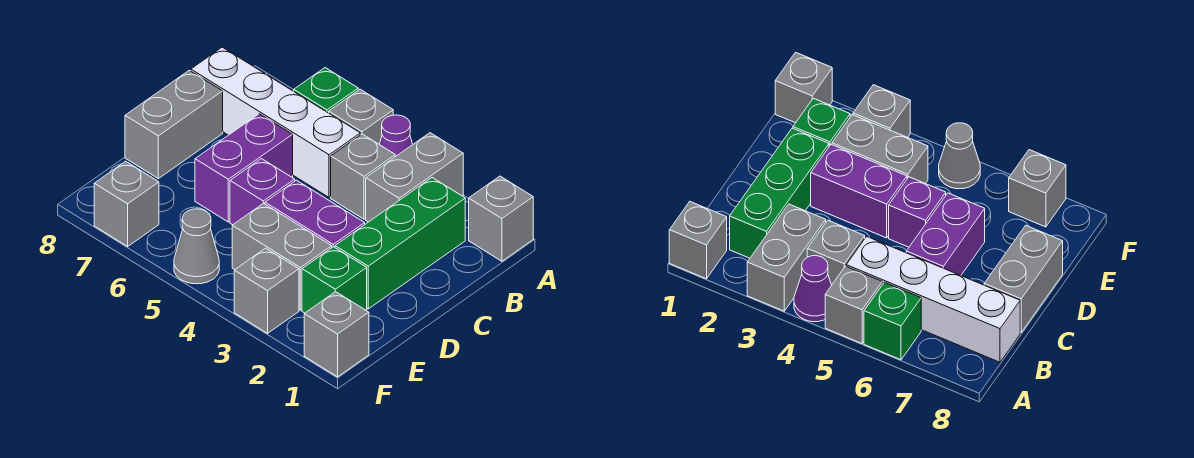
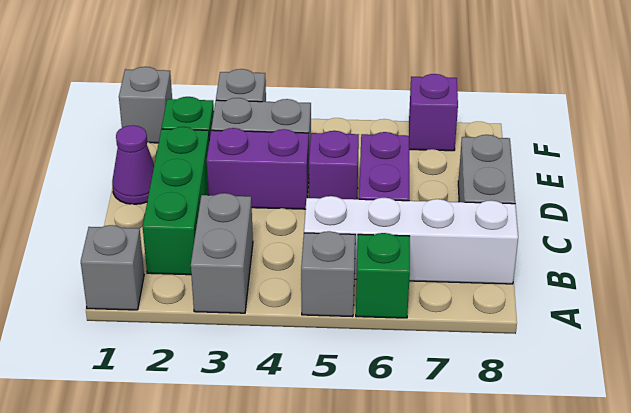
purple cone A4 level 1 -> purple cone D1 level 1
grey brick B4 level 1 -> none
grey cone F5 level 1 -> none
grey brick F7 level 1 -> purple brick F7 level 1

